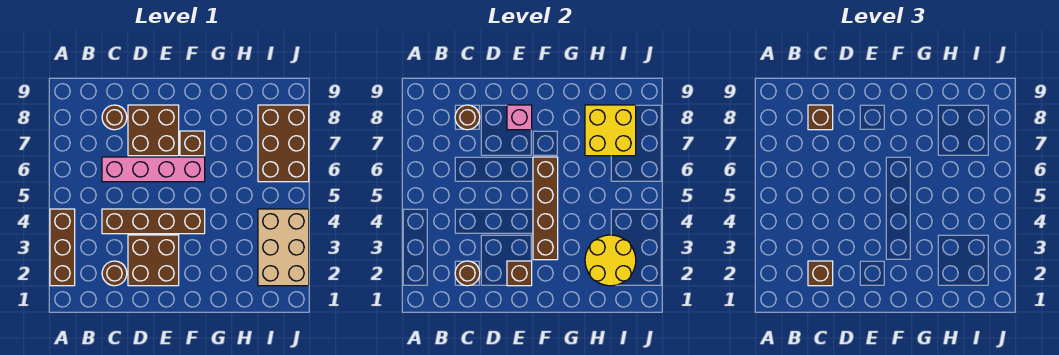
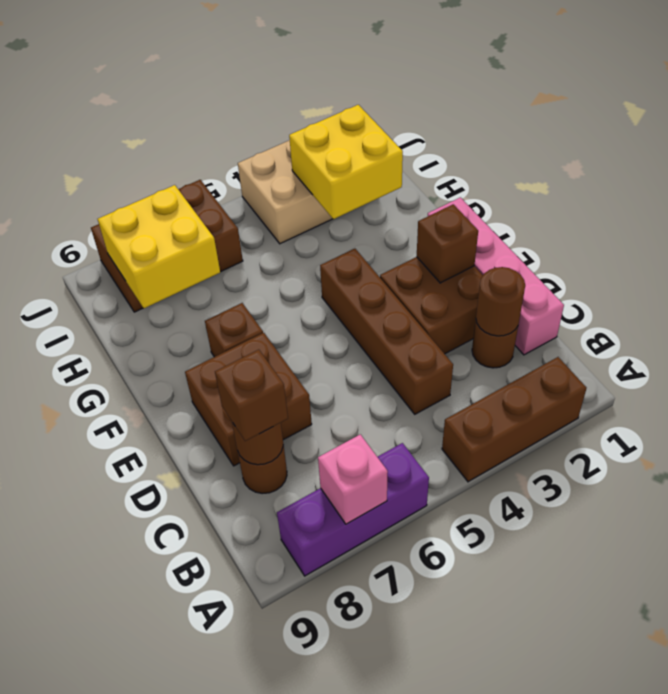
none -> purple brick A6:A8 level 1
brown brick C2 level 3 -> none
pink brick C6:F6 level 1 -> pink brick C1:F1 level 1
pink brick E8 level 2 -> pink brick A7 level 2
brown brick F3:F6 level 2 -> none
yellow round brick H2:I3 level 2 -> yellow brick H2:I3 level 2

